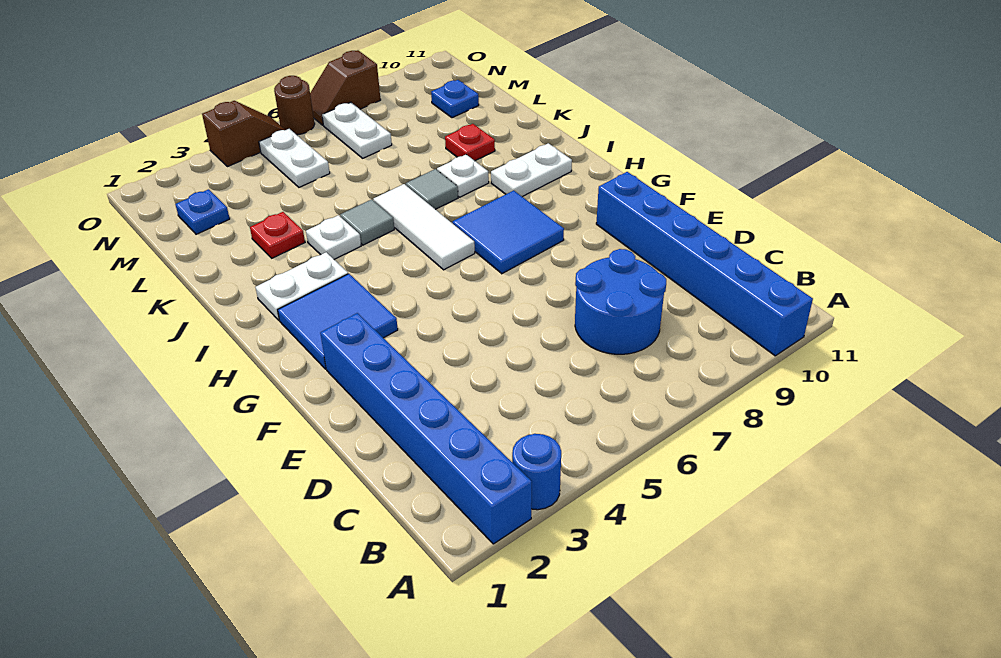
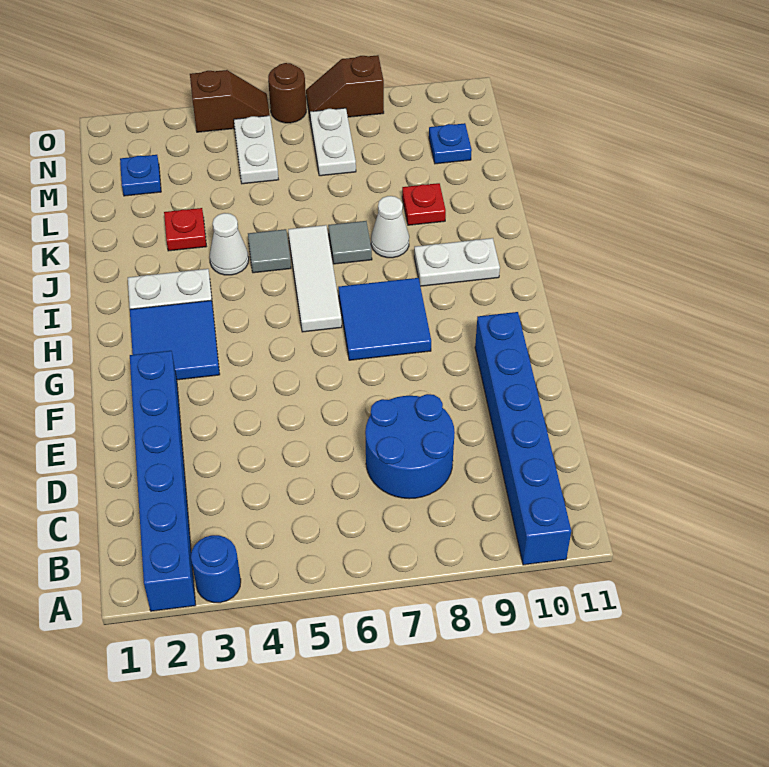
white plate J4 level 1 -> white cone J4 level 1
white plate J8 level 1 -> white cone J8 level 1

